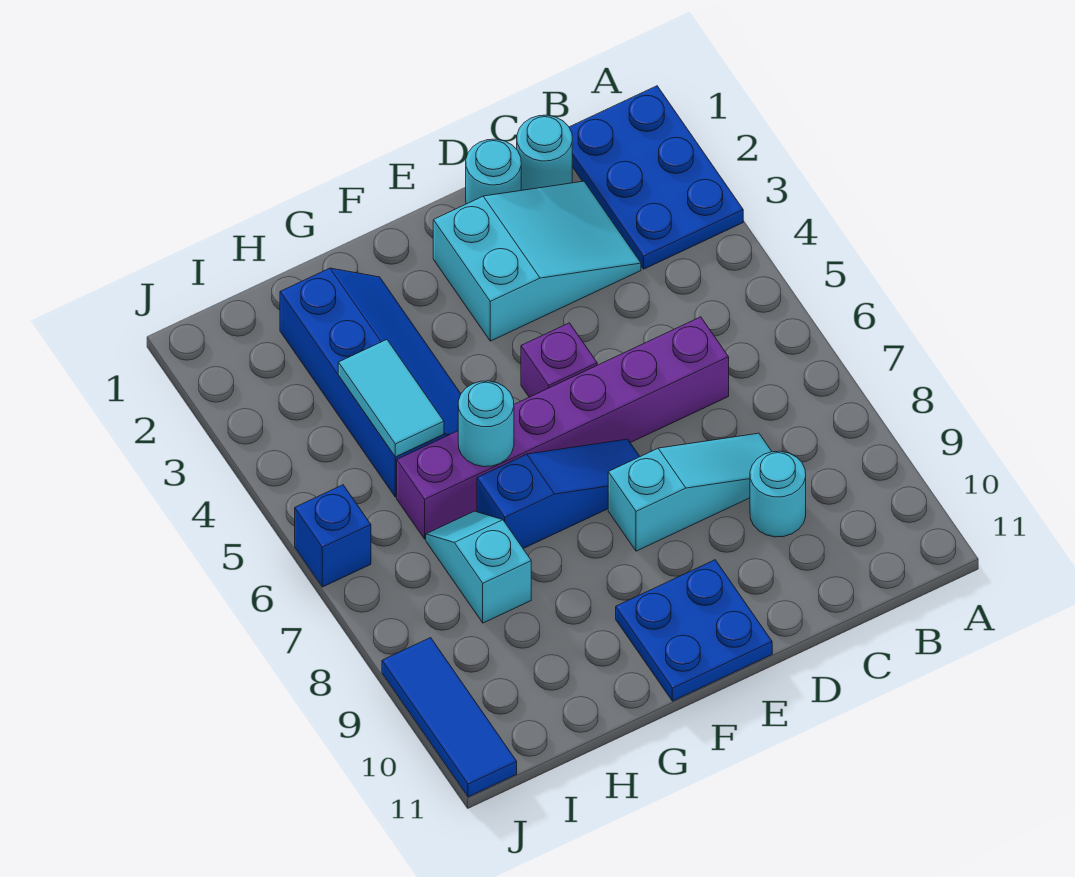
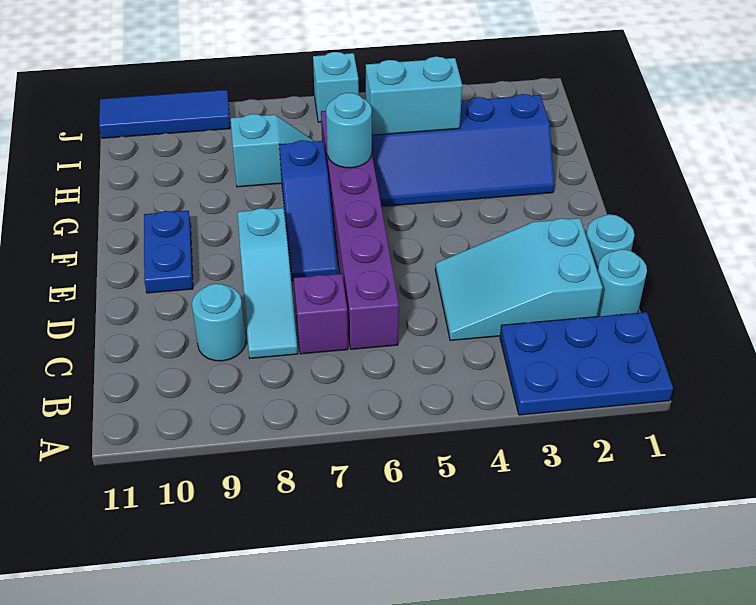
cyan slope C2:E3 level 1 top E -> cyan slope C2:D4 level 1 top 2
purple brick E5 level 1 -> purple brick C7 level 1
blue plate E10:F11 level 1 -> blue plate E10:F10 level 1
cyan tile H4:H5 level 2 -> cyan brick H4:H5 level 2
blue brick J6 level 1 -> cyan brick J6 level 1

